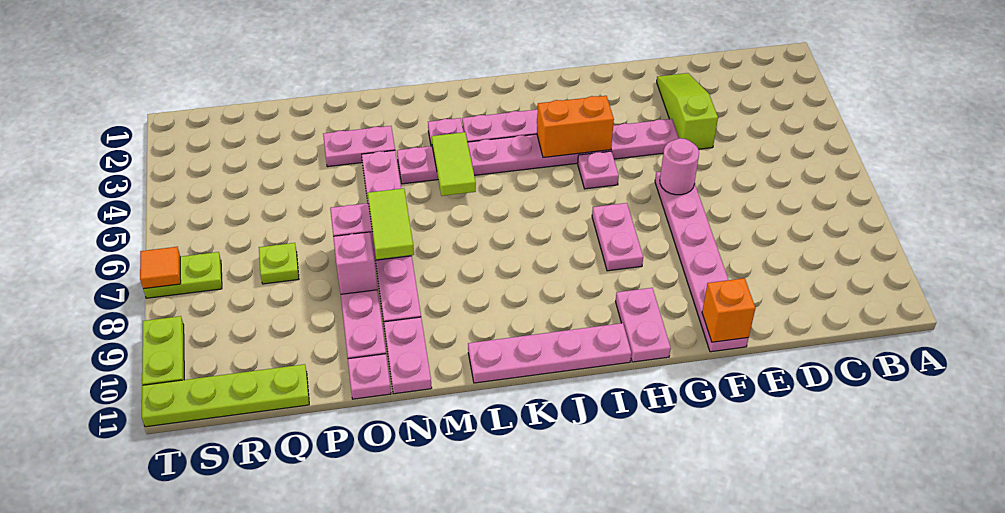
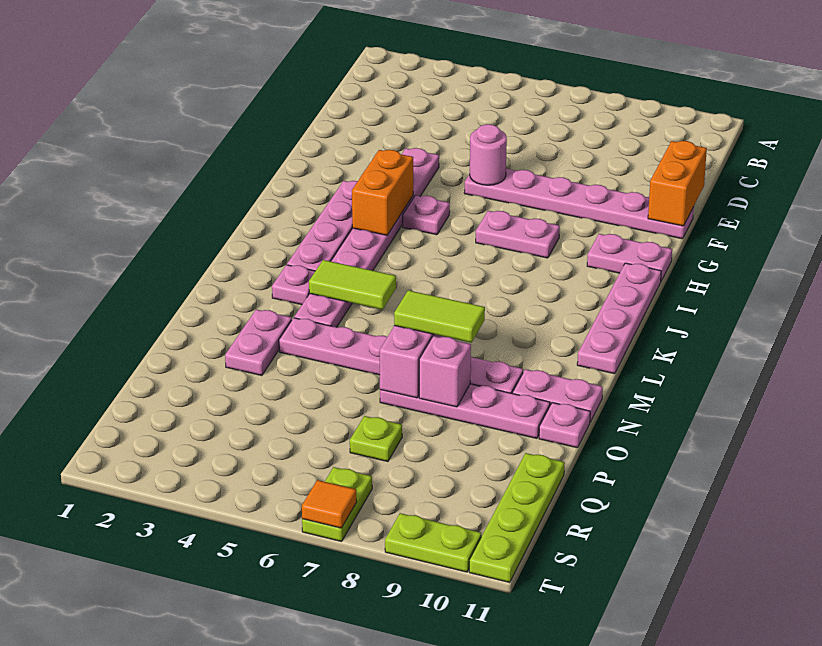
lime slope E2:E4 level 1 top 4 -> none
orange brick F11 level 2 -> orange brick E11:F11 level 2

